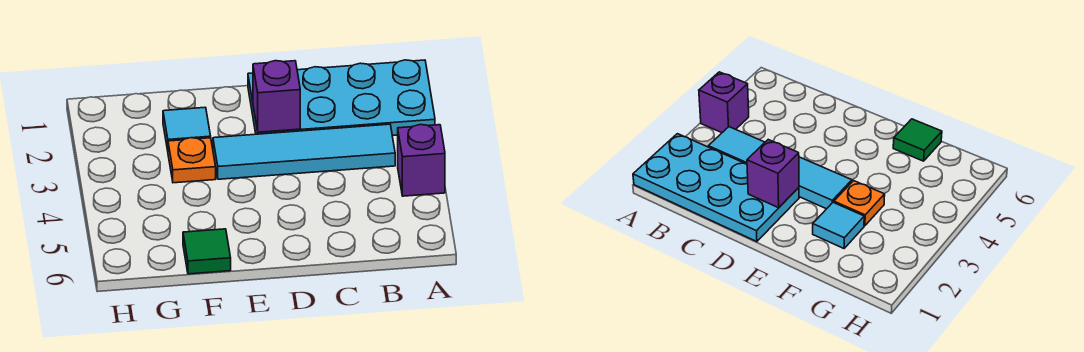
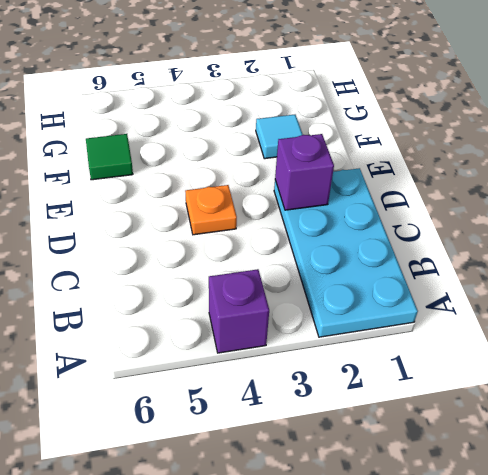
cyan tile B3:E3 level 1 -> none
orange plate F3 level 1 -> orange plate D4 level 1

